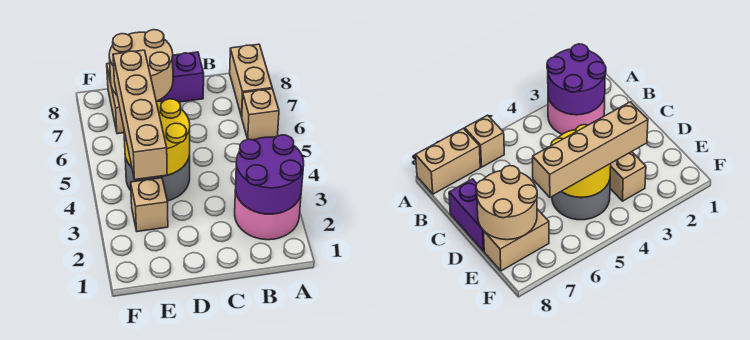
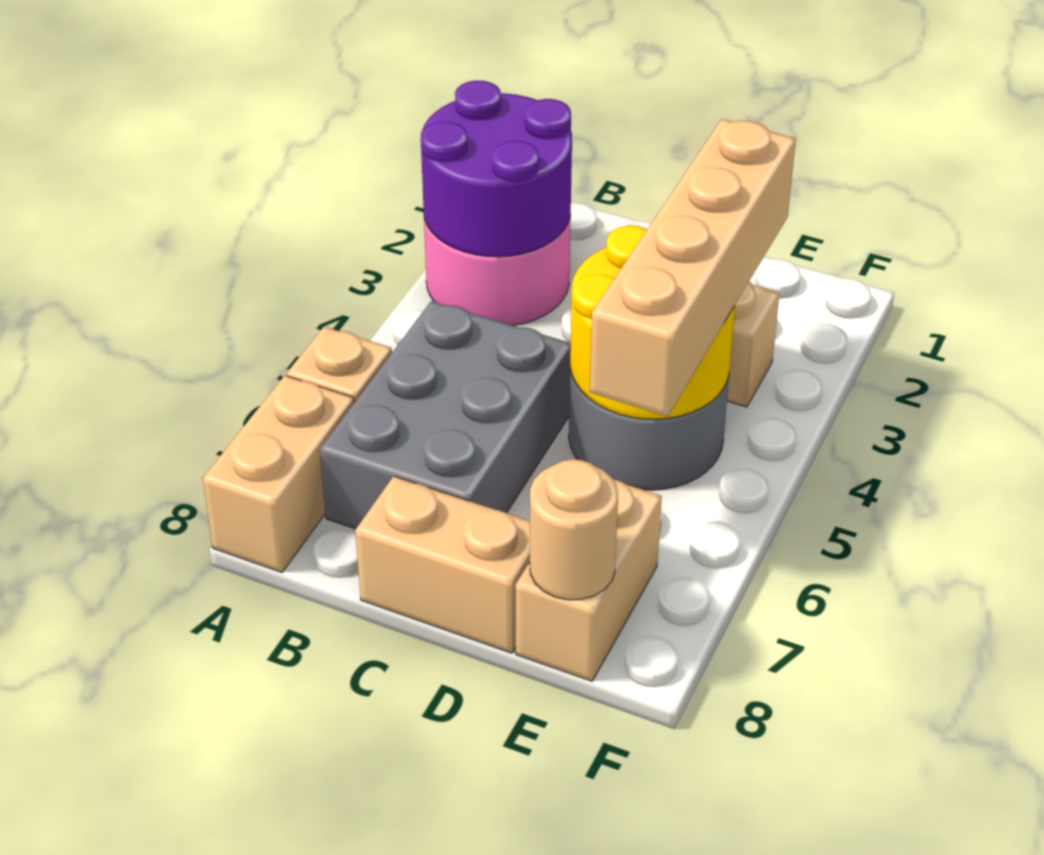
none -> grey brick B5:C7 level 1
purple brick C8:D8 level 1 -> tan brick C8:D8 level 1
tan round brick D7:E8 level 2 -> tan round brick E8 level 2

